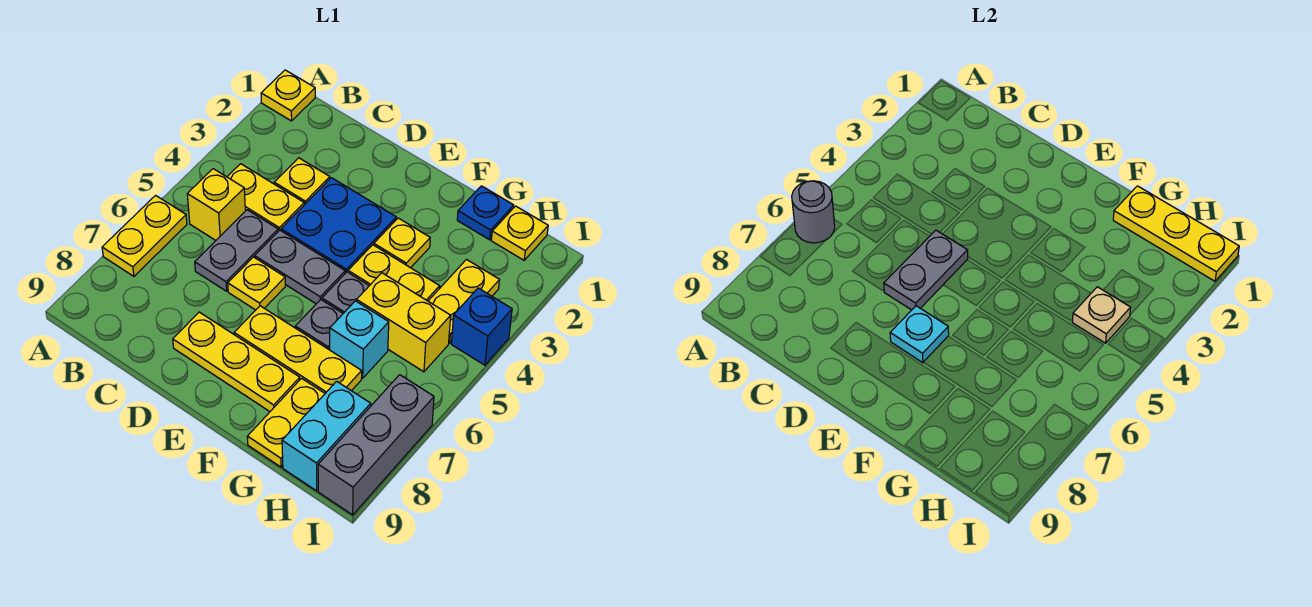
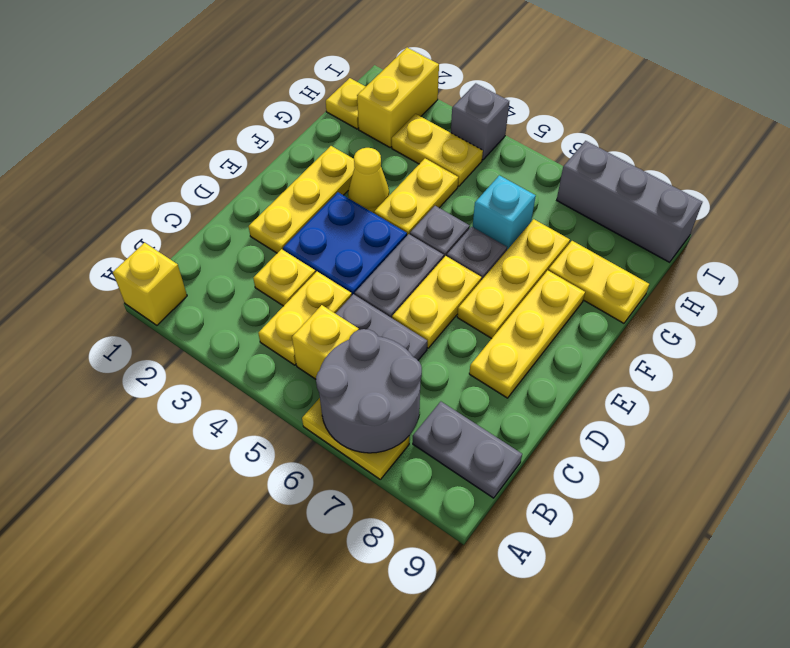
yellow plate A1 level 1 -> yellow brick A1 level 1
grey round brick A6 level 2 -> grey round brick A6:B7 level 2
grey plate D5:D6 level 2 -> grey plate B8:B9 level 1
yellow plate D6 level 1 -> yellow plate D6:E6 level 1
cyan plate E7 level 2 -> none
yellow plate F3 level 1 -> yellow cone F3 level 1
blue plate G1 level 1 -> none
yellow plate G1:I1 level 2 -> yellow plate D2:F2 level 1
yellow brick G5:H5 level 1 -> yellow brick H2:I2 level 1
tan plate H4 level 2 -> none
cyan brick H8:H9 level 1 -> none
blue brick I4 level 1 -> grey brick I4 level 1

